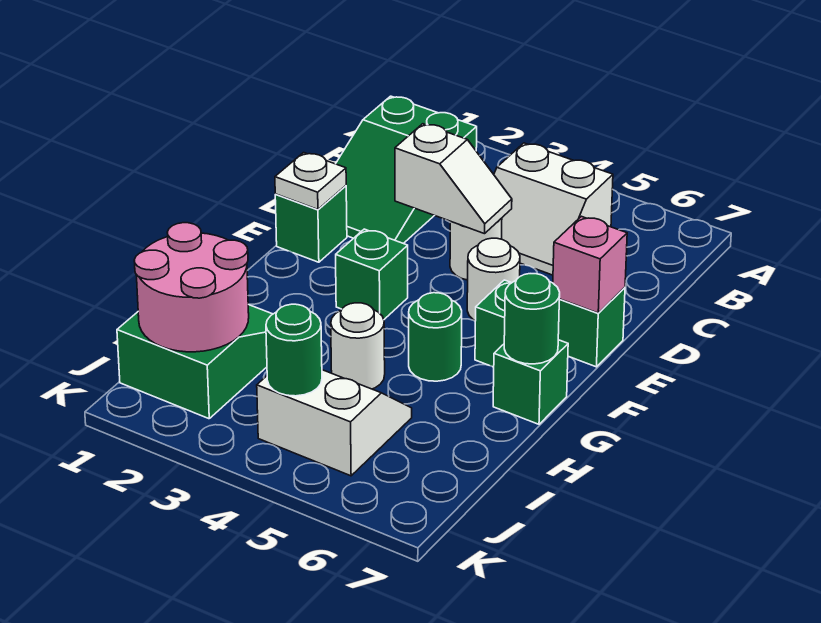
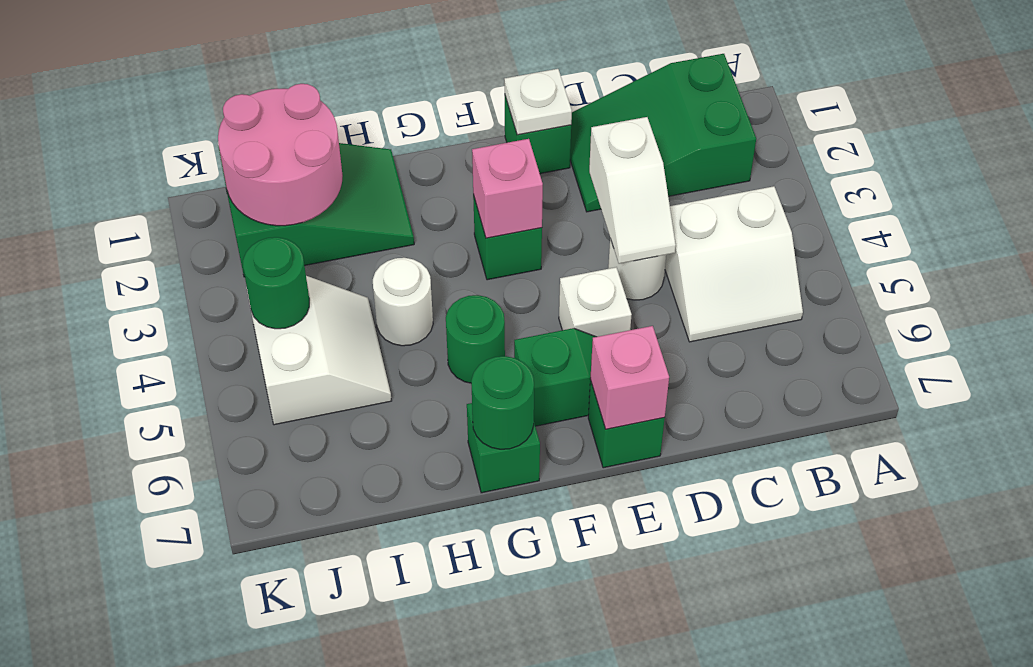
white slope B4:C5 level 1 top B -> white slope B4:C5 level 1 top 4
white round brick E5 level 1 -> white brick E5 level 1
none -> pink brick F3 level 2

